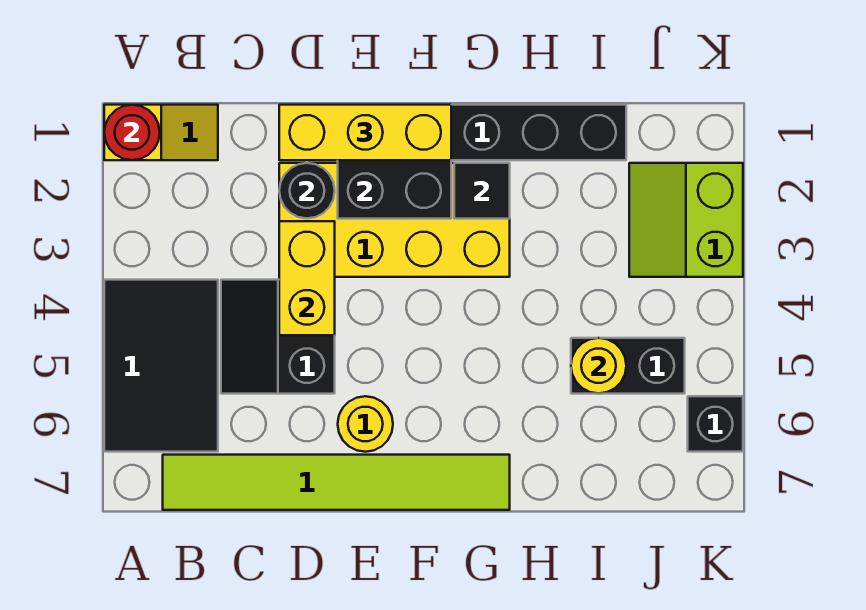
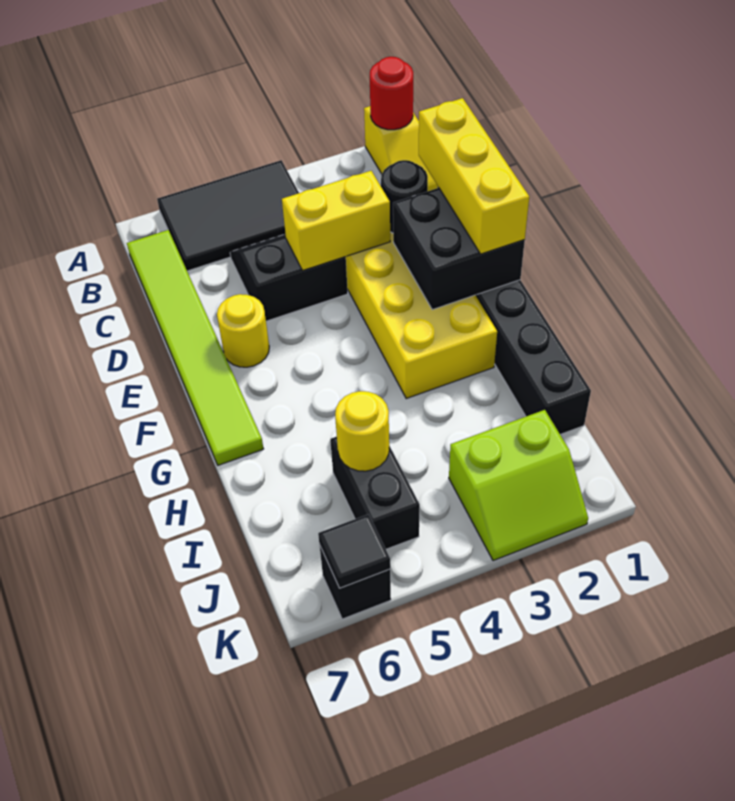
black tile G2 level 2 -> black tile K6 level 2
lime slope J2:K3 level 1 top K -> lime slope J2:K3 level 1 top J

